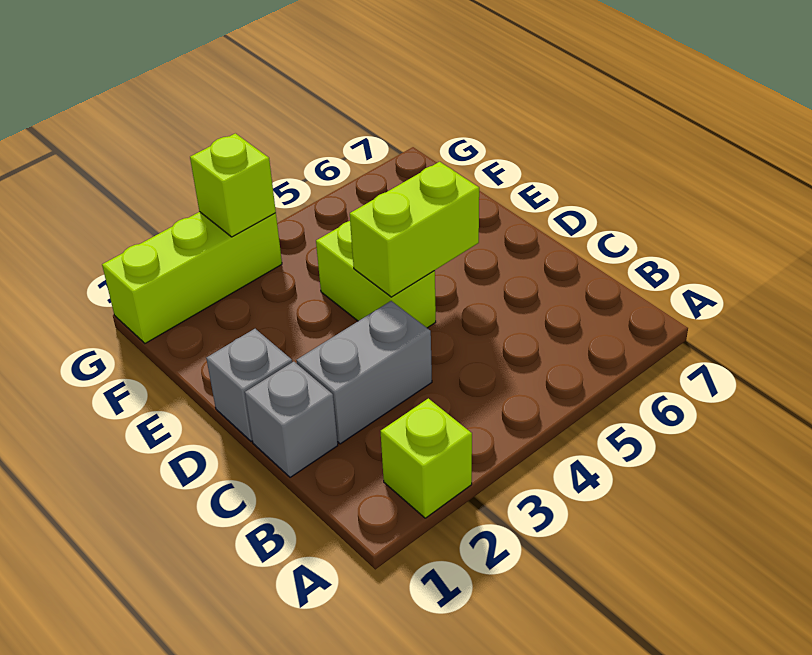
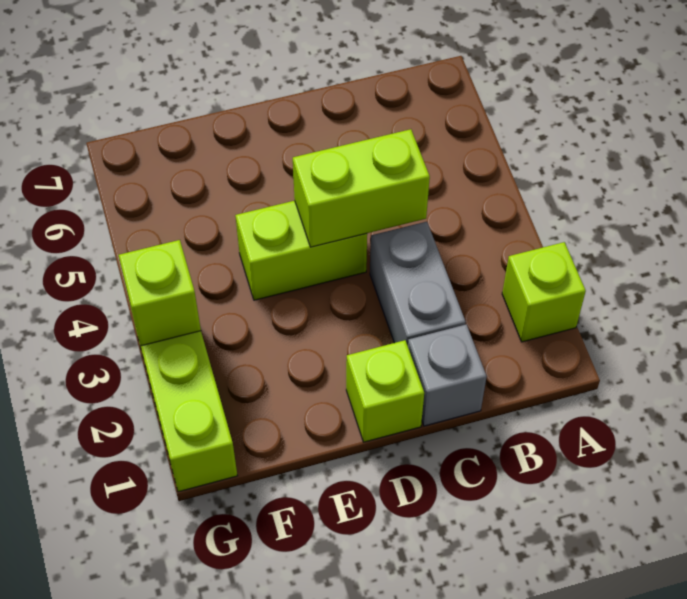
grey brick D1 level 1 -> lime brick D1 level 1
lime brick D4:D5 level 2 -> lime brick C4:D4 level 2

